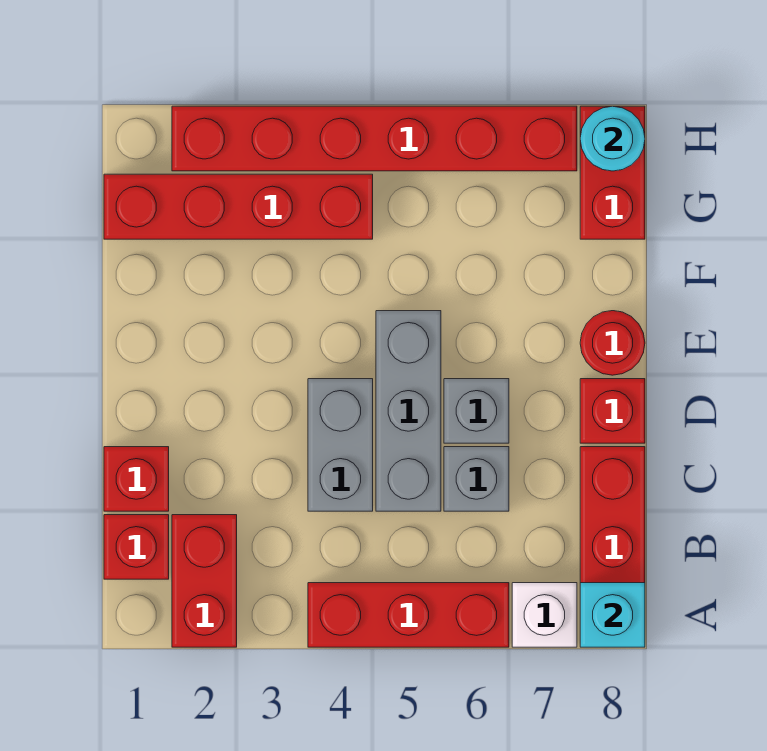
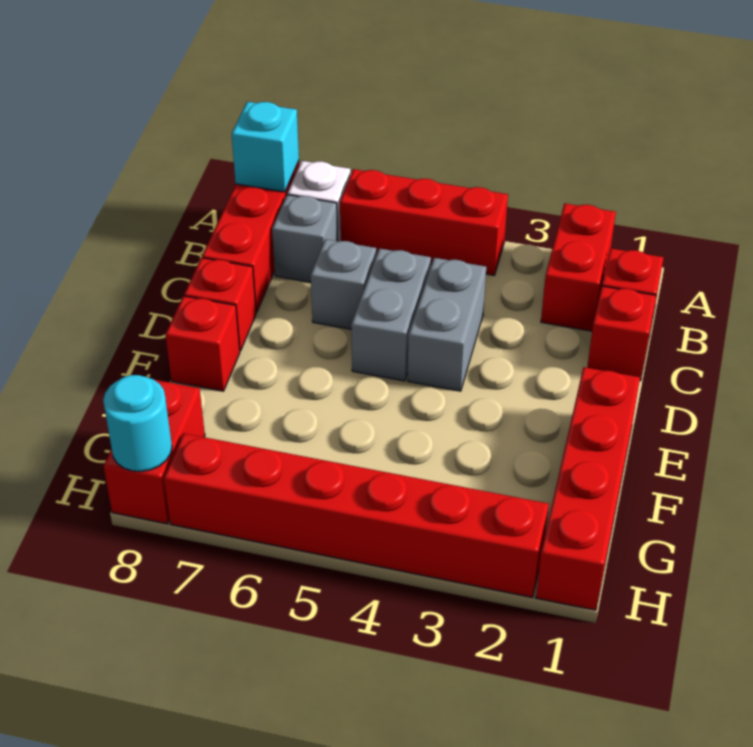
grey brick C5:E5 level 1 -> grey brick C5:D5 level 1
grey brick D6 level 1 -> grey brick B7 level 1
red round brick E8 level 1 -> red brick E8 level 1
red brick G1:G4 level 1 -> red brick E1:H1 level 1

